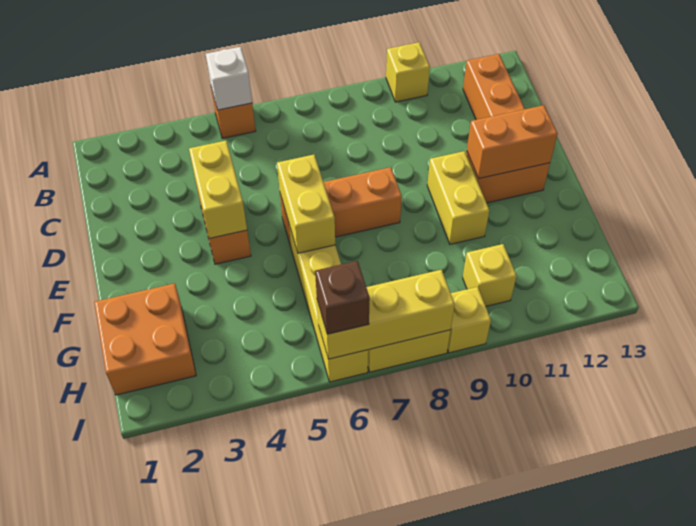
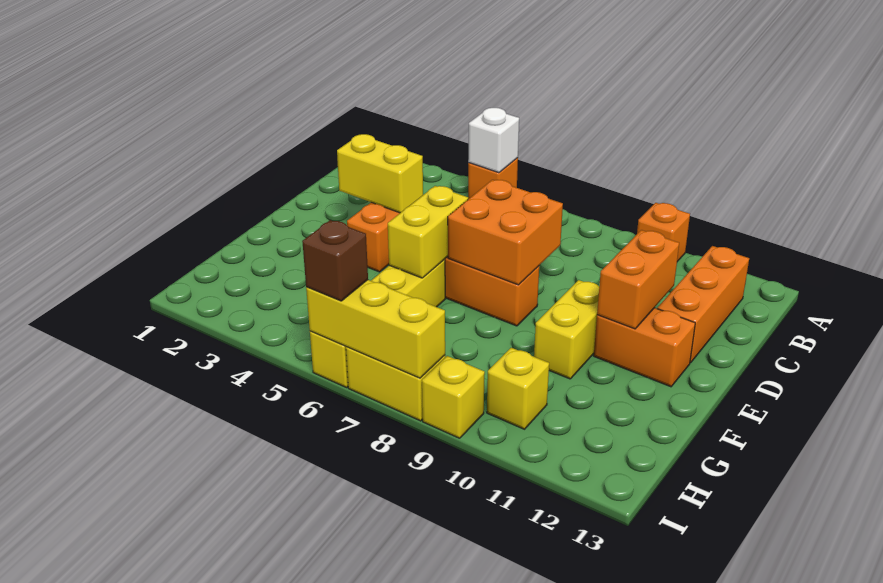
yellow brick A10 level 1 -> orange brick A10 level 1
yellow brick D4:E4 level 2 -> yellow brick D3:D4 level 2
orange brick E11:E12 level 2 -> orange brick D11:E11 level 2
orange brick G1:H2 level 1 -> orange brick D7:E8 level 2

